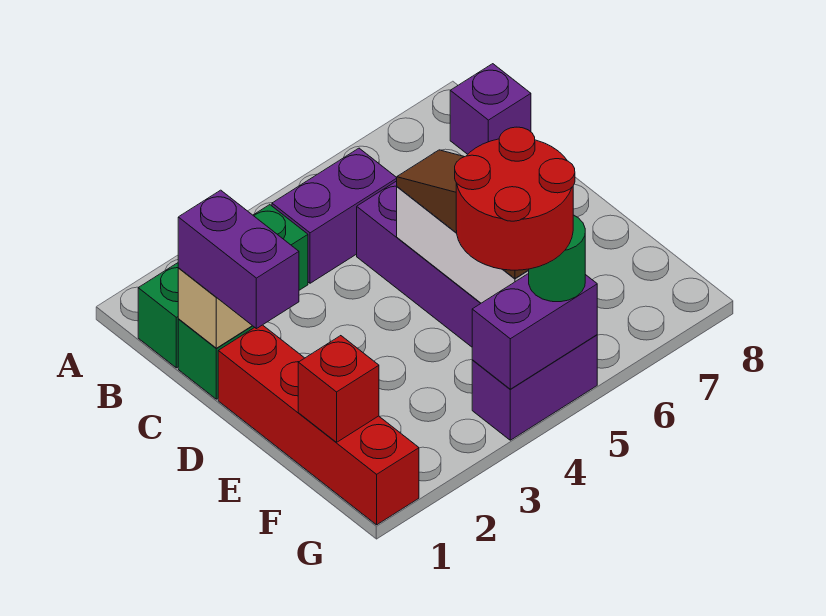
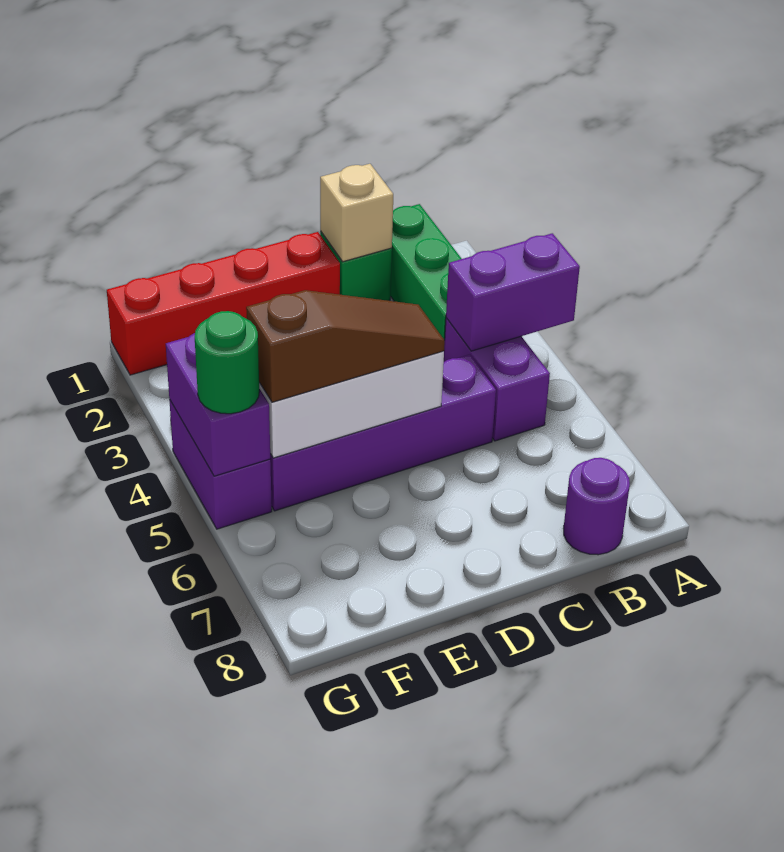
purple brick B8 level 1 -> purple round brick B8 level 1
purple brick C1:D1 level 3 -> purple brick A4:B4 level 2
red brick F1 level 2 -> none
red round brick F4:G5 level 4 -> none

